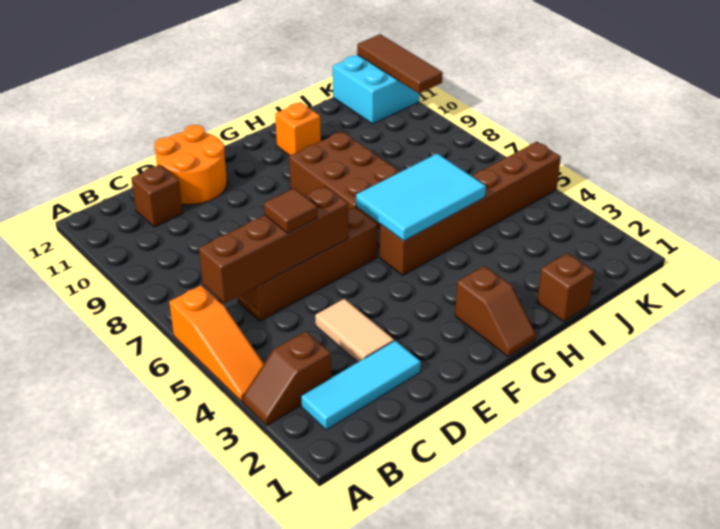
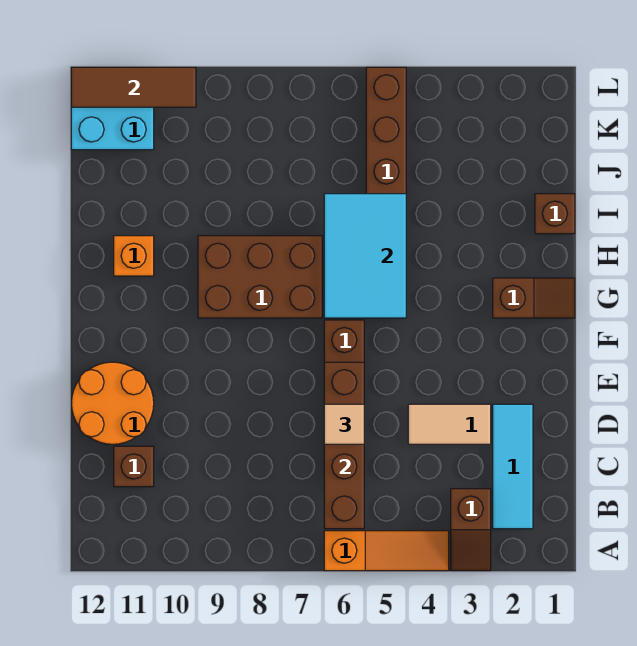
brown tile D6 level 3 -> tan tile D6 level 3

